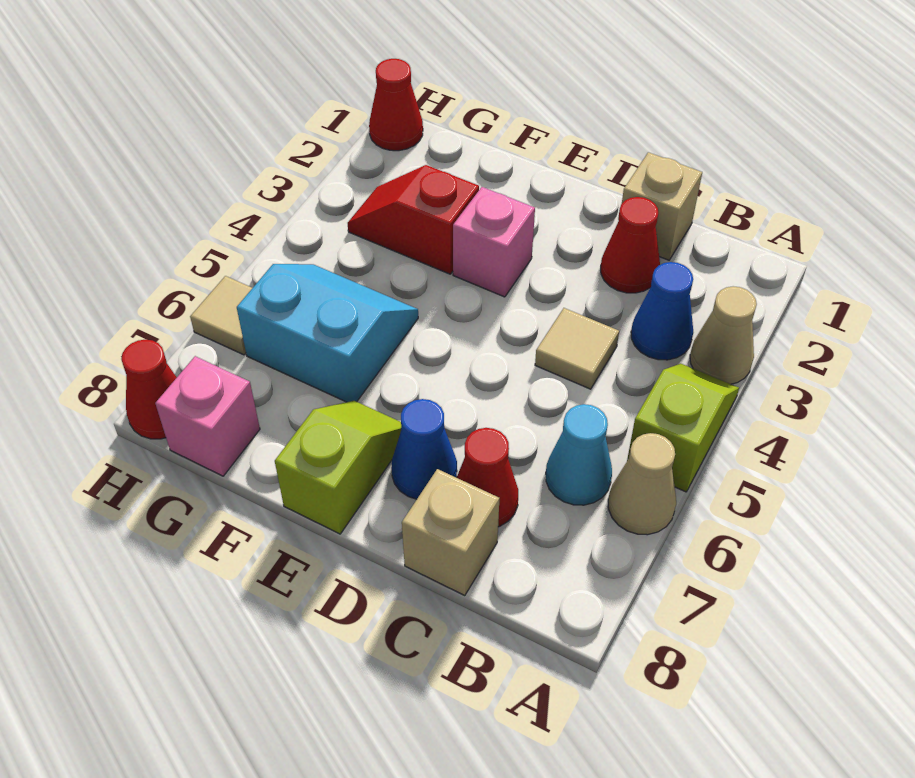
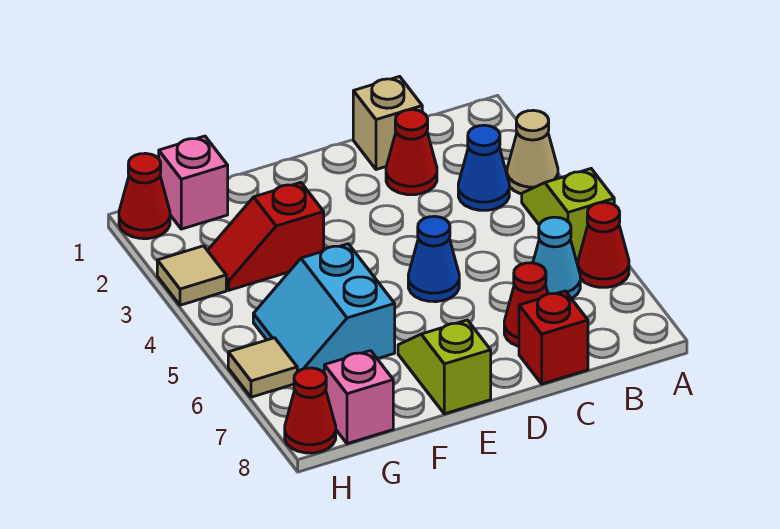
tan cone A6 level 1 -> red cone A6 level 1
tan tile C4 level 1 -> tan tile H3 level 1
tan brick C8 level 1 -> red brick C8 level 1
blue cone D7 level 1 -> blue cone D5 level 1
pink brick E3 level 1 -> pink brick G1 level 1
cyan slope F5:G6 level 1 top 6 -> cyan slope F5:G6 level 1 top F

